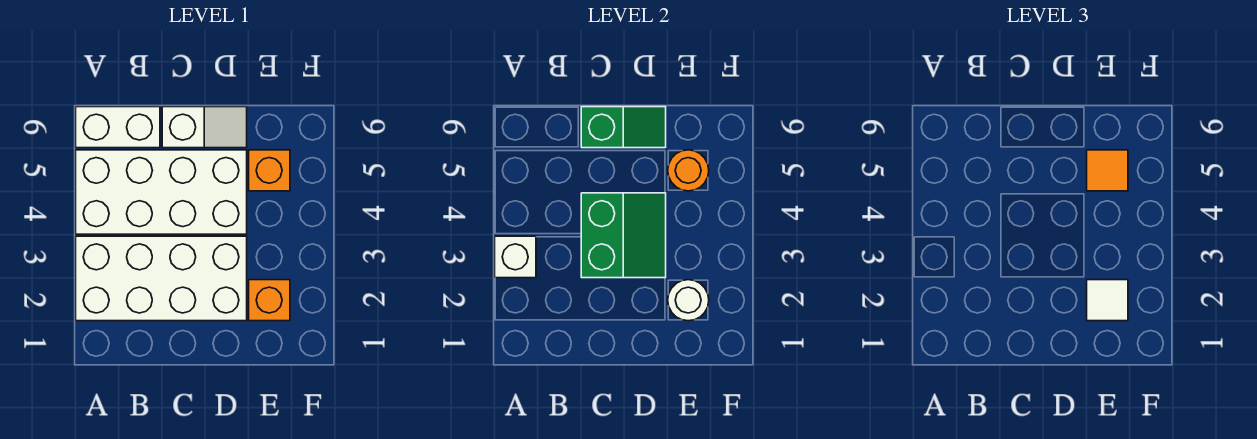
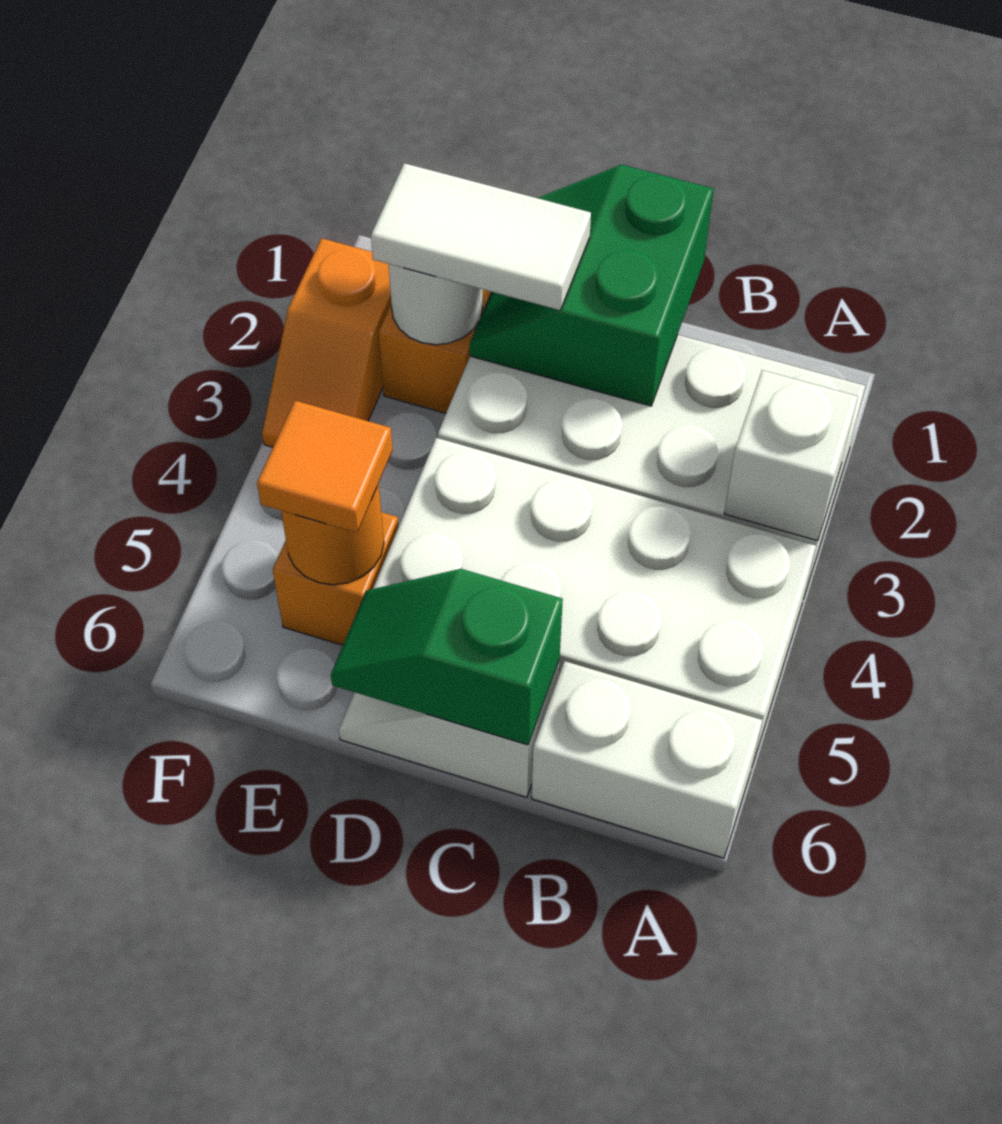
green slope C3:D4 level 2 top C -> green slope C1:D2 level 2 top C
white tile E2 level 3 -> white tile D2:E2 level 3
none -> orange slope F2:F3 level 1 top 2

